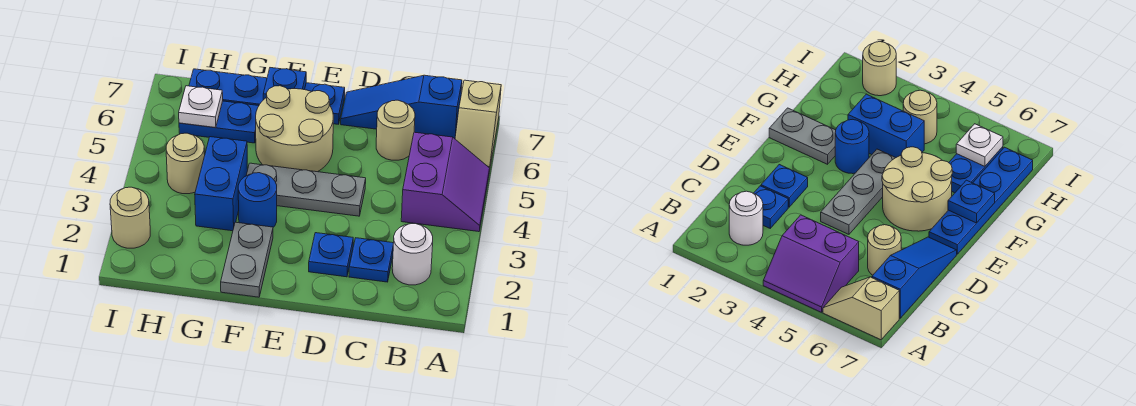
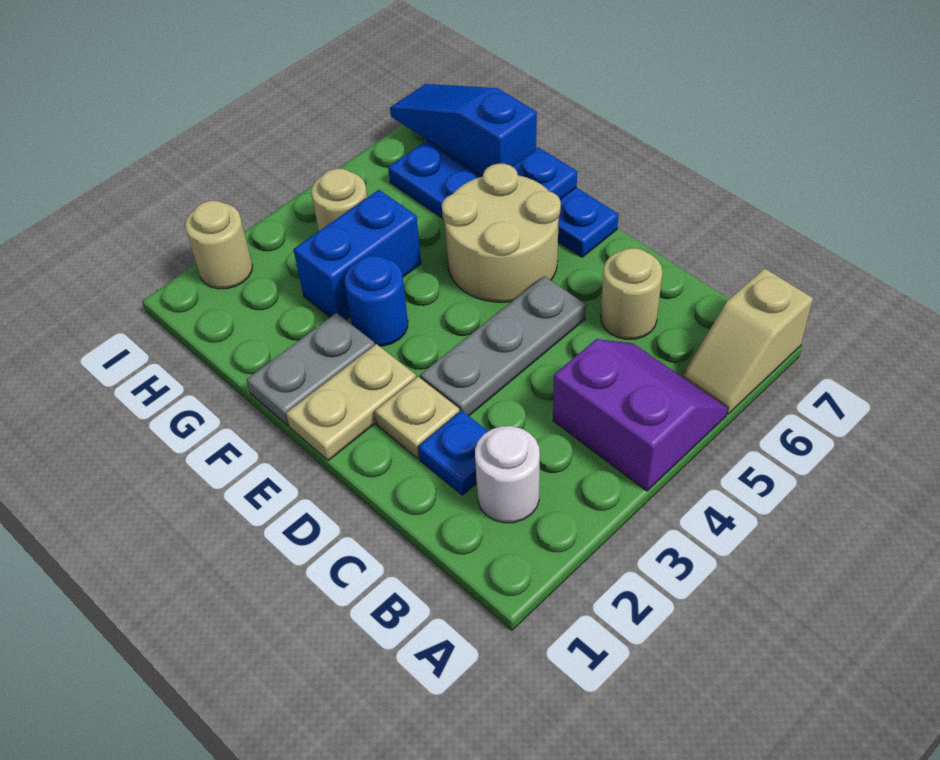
purple slope A4:B5 level 1 top B -> purple slope A4:B5 level 1 top 4
blue slope B7:D7 level 1 top B -> blue slope G7:I7 level 2 top G
blue plate D2 level 1 -> tan plate D2 level 1
grey plate D4:F4 level 1 -> grey plate D3:D5 level 1
none -> tan plate E1:E2 level 1
white plate H6 level 2 -> none

